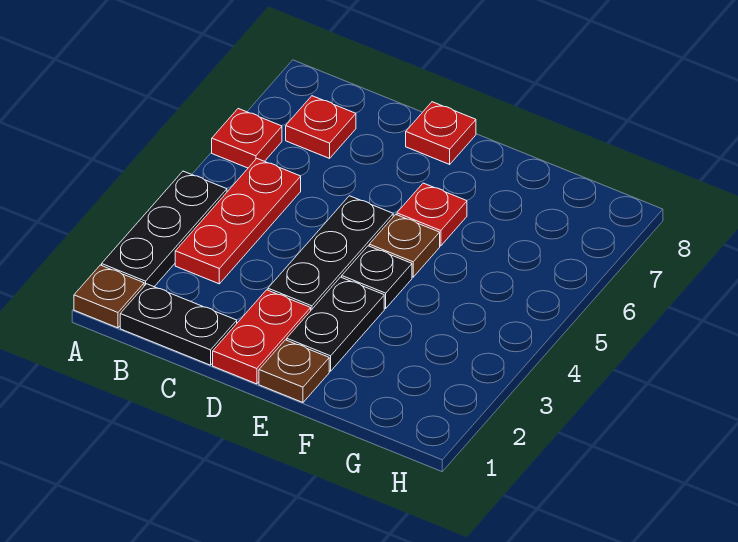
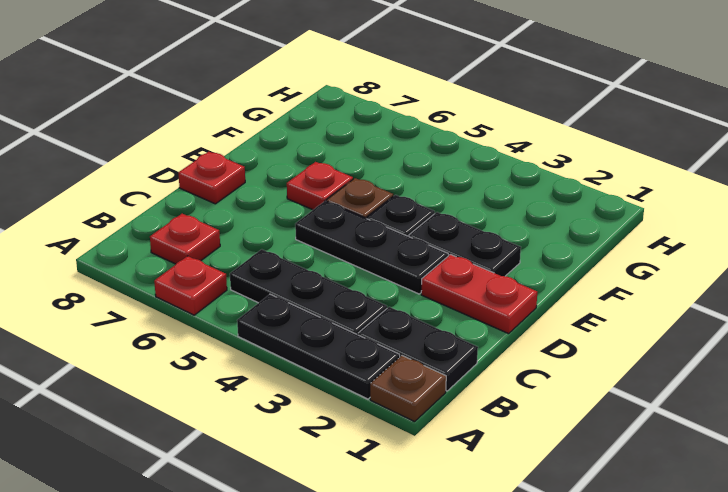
black plate B1:C1 level 1 -> black plate B1:B2 level 1
red plate B3:B5 level 1 -> black plate B3:B5 level 1
brown plate E1 level 1 -> none

